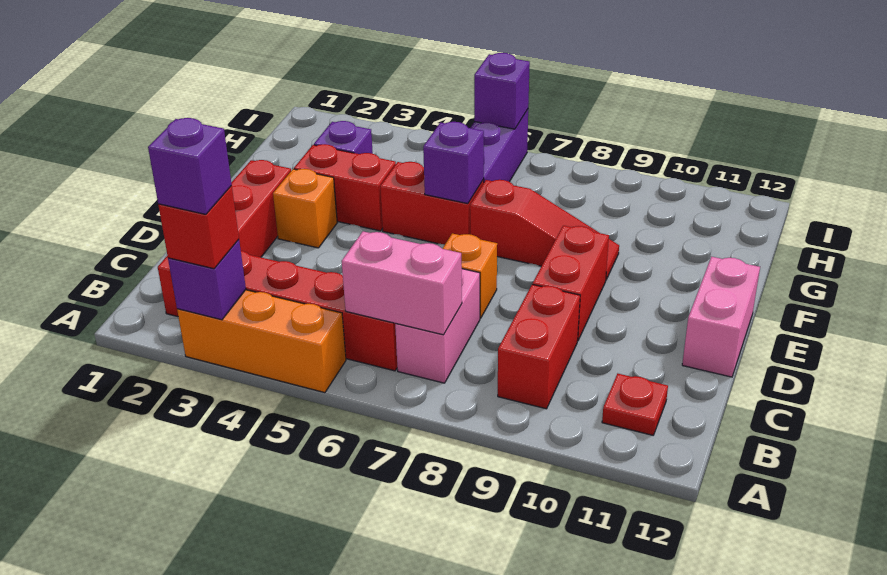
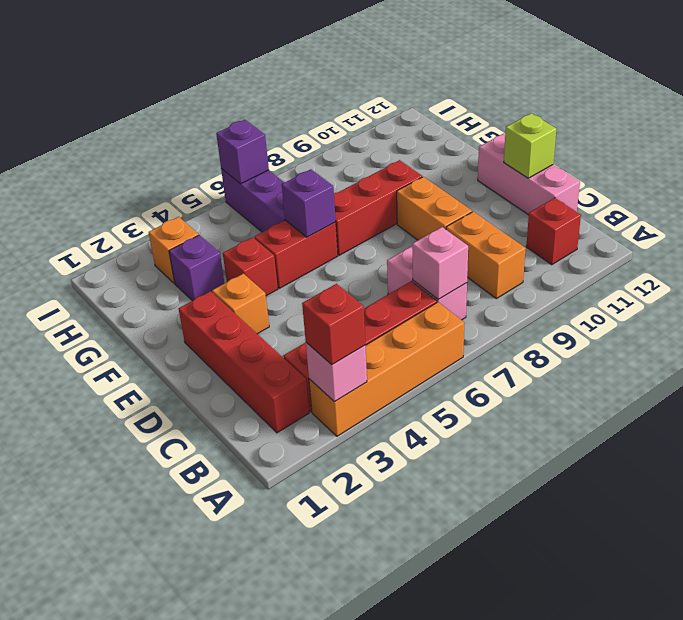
orange brick A3:A5 level 1 -> orange brick A3:A6 level 1
purple brick A3 level 2 -> pink brick A3 level 2
purple brick A3 level 4 -> none
pink brick B6:B7 level 2 -> pink brick B7 level 2
red brick B9:C9 level 1 -> orange brick B9:C9 level 1
red plate B11 level 1 -> red brick B11 level 1
orange brick D7 level 1 -> orange brick H3 level 1
red brick D9:E9 level 1 -> orange brick D9:E9 level 1
pink brick D12:E12 level 1 -> pink brick C12:E12 level 1
none -> lime brick D12 level 2
red brick F3:F4 level 1 -> red brick F4 level 1
red slope F7:F9 level 1 top 7 -> red brick F7:F9 level 1

